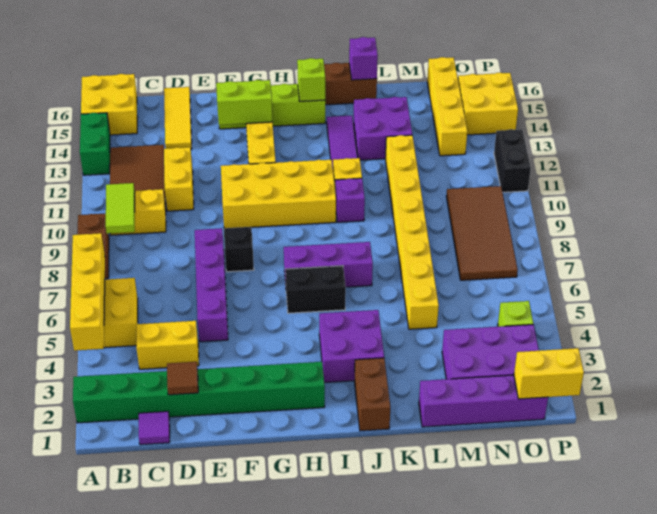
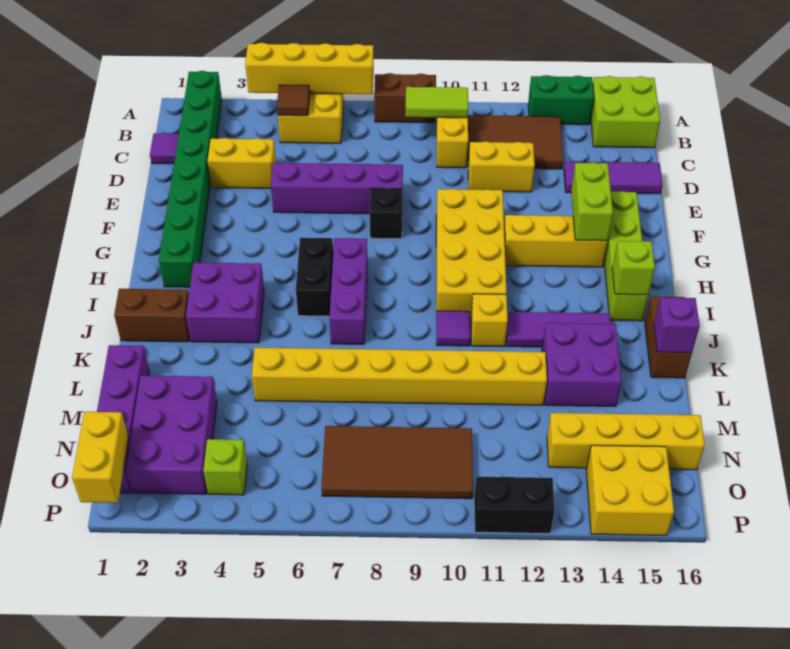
yellow brick A15:B16 level 1 -> lime brick A15:B16 level 1
yellow brick C4:D4 level 1 -> yellow brick D3:D4 level 1
brown tile D2 level 2 -> brown tile B5 level 2
yellow tile D14:D16 level 1 -> purple tile D14:D16 level 1
purple brick J10 level 1 -> purple tile J10 level 1

